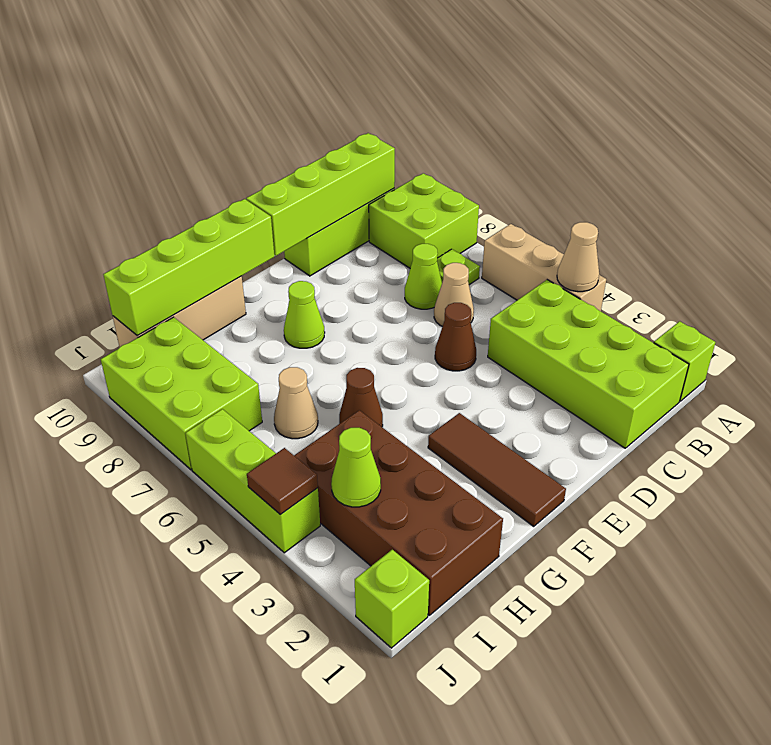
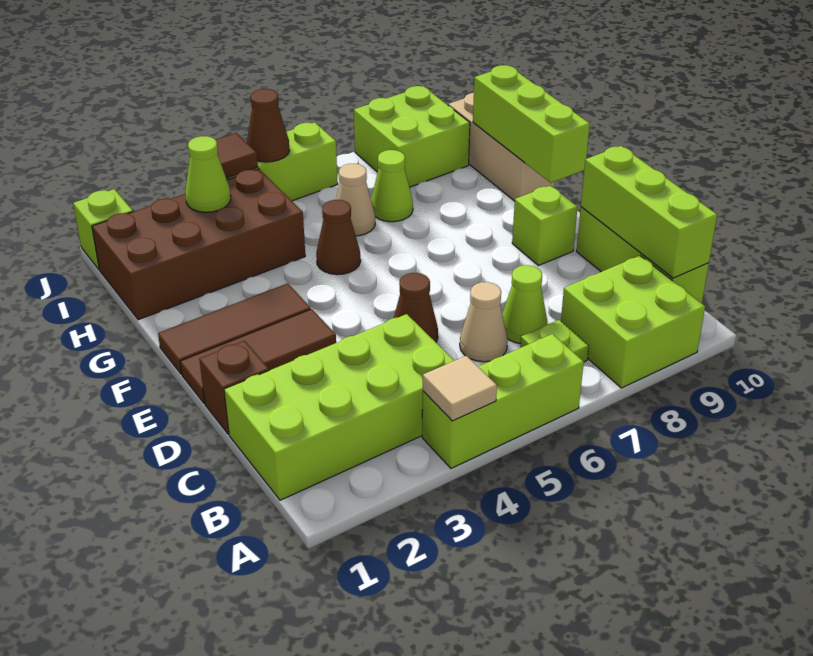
lime brick A1 level 1 -> lime brick E9 level 1
tan brick A4:A6 level 1 -> lime brick A4:A6 level 1
tan cone A4 level 2 -> tan tile A4 level 2
lime brick B10:E10 level 2 -> lime brick B10:D10 level 2
none -> brown brick D1 level 1
none -> brown tile E1:E3 level 1
lime cone F8 level 1 -> lime cone H7 level 1
lime brick F10:I10 level 2 -> lime brick F10:H10 level 2
lime brick I7:J9 level 1 -> lime brick I8:J9 level 1
none -> brown cone J5 level 2

